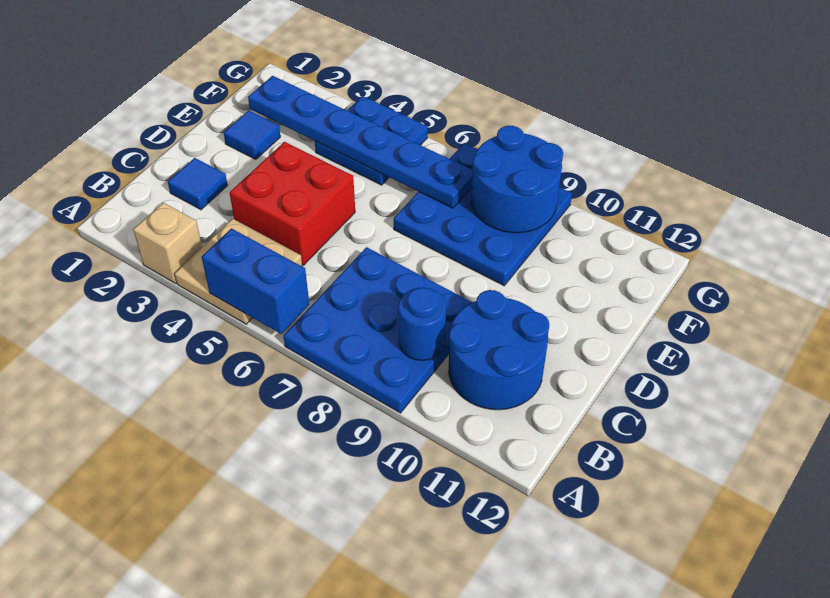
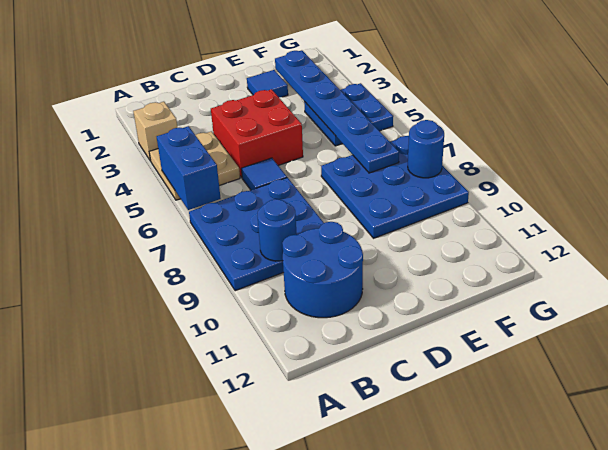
blue tile C2 level 1 -> blue tile C6 level 1
blue round brick F8:G9 level 2 -> blue round brick G8 level 2

